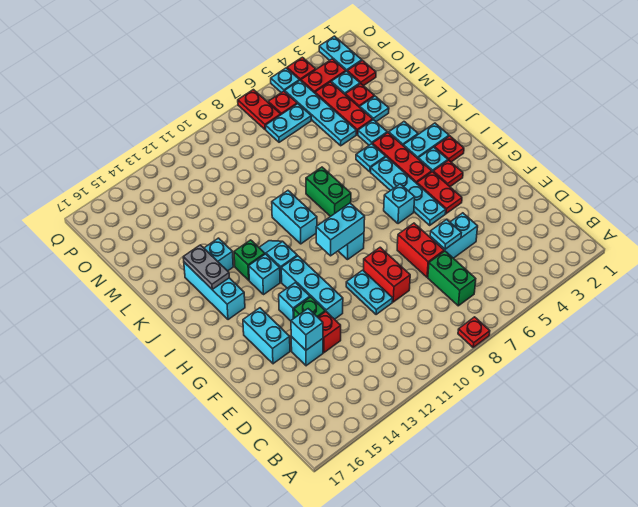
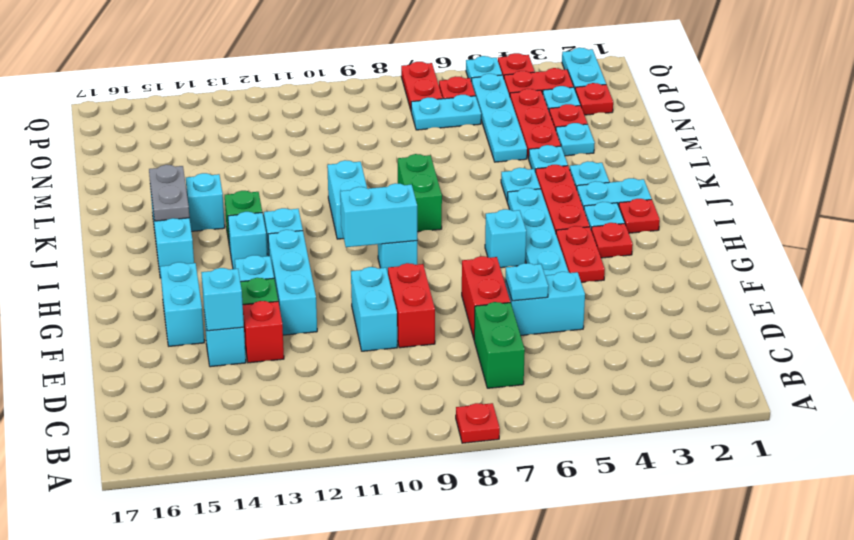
cyan plate E10:F10 level 1 -> cyan brick E10:F10 level 1

